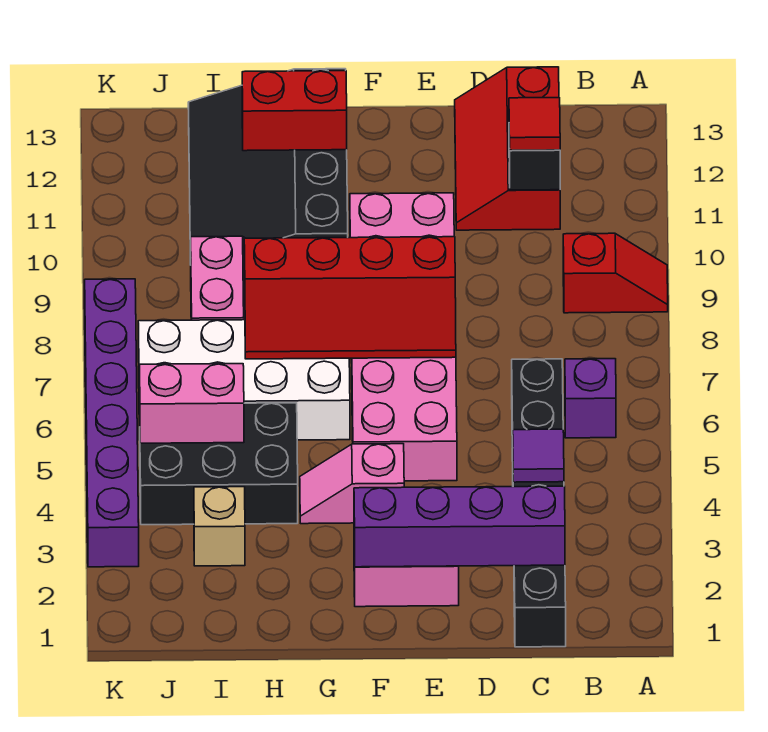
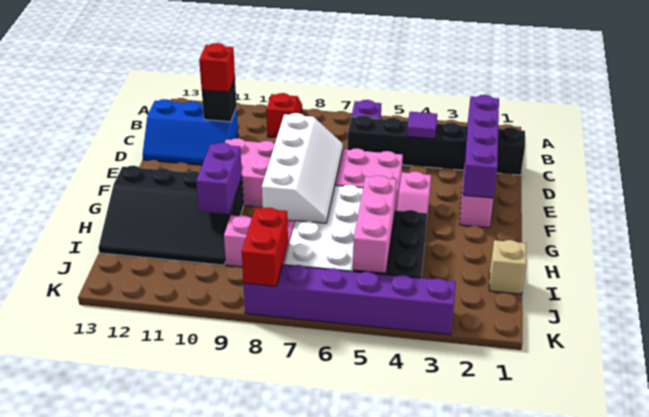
red slope C11:D13 level 1 top C -> blue slope C11:D13 level 1 top C
red tile C11 level 3 -> red brick C11 level 3
red slope E7:H8 level 2 top 8 -> white slope E7:H8 level 2 top 8
none -> purple brick G10:H10 level 2
red brick G12:H12 level 2 -> red brick J8:K8 level 2
tan brick I3 level 1 -> tan brick I1 level 1
pink brick I5:J5 level 2 -> pink brick H5:J5 level 2

